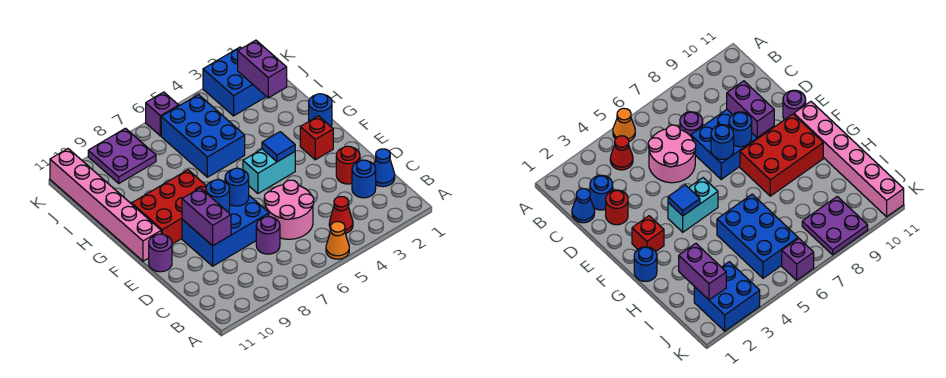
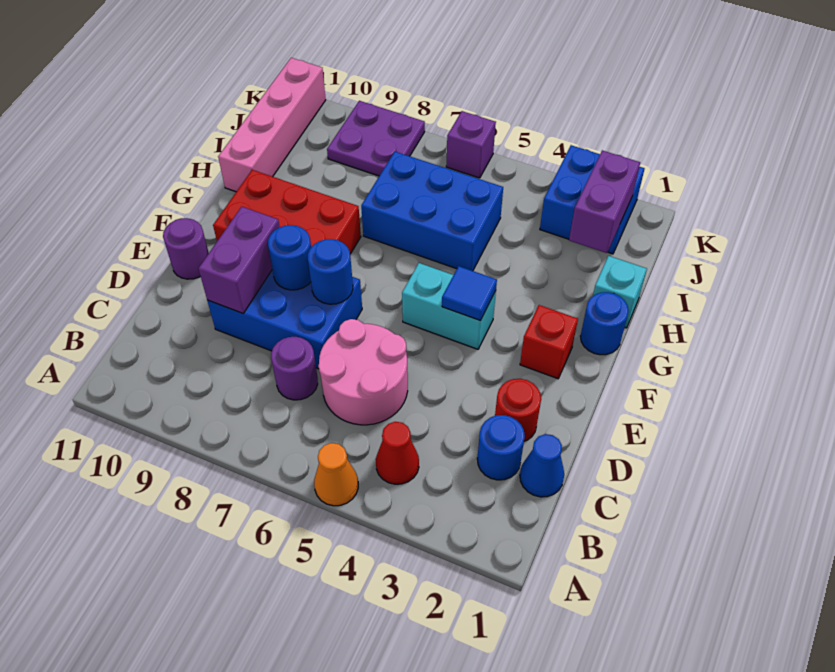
pink brick F11:K11 level 1 -> pink brick H11:K11 level 1
none -> cyan brick H1 level 1
blue brick H5:J6 level 1 -> blue brick H5:I7 level 1

